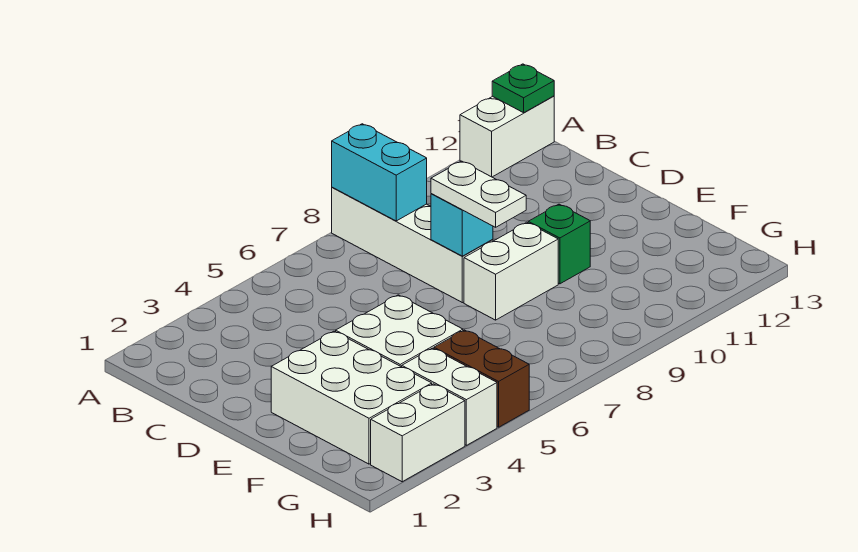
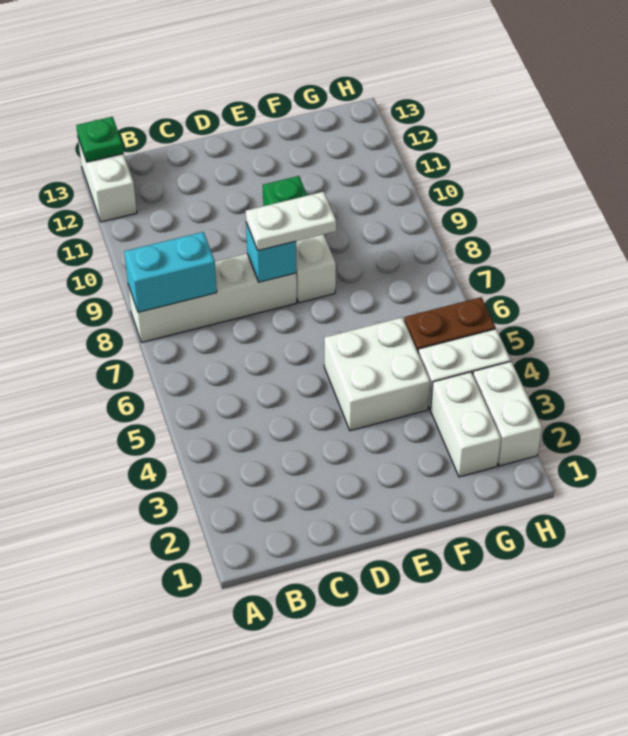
white brick E2:G3 level 1 -> white brick G2:G3 level 1

